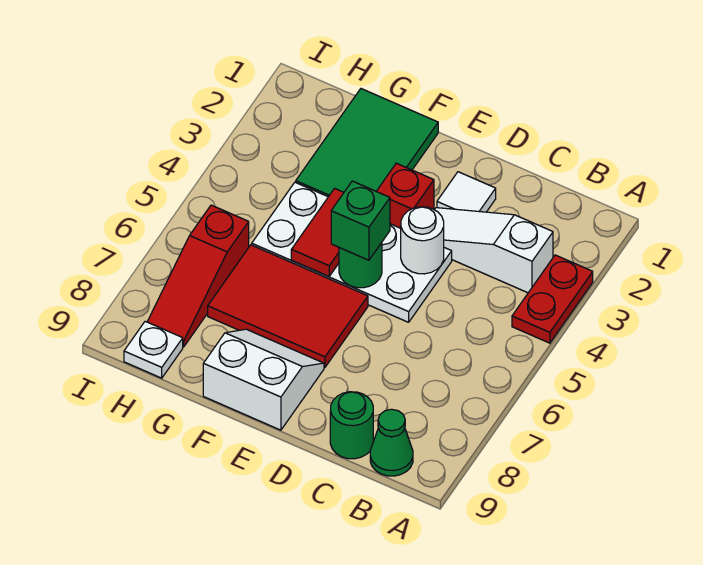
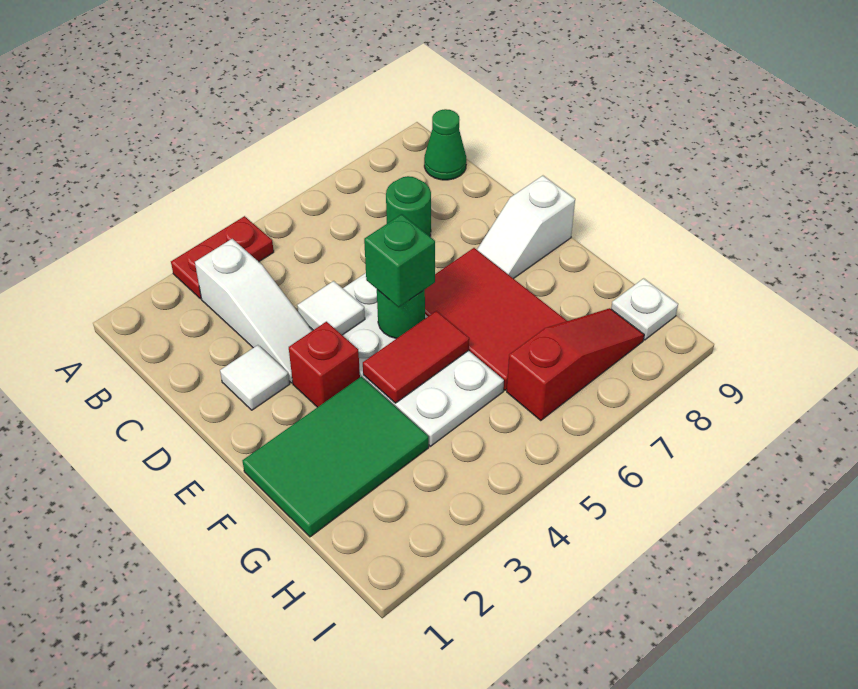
green round brick C9 level 1 -> green round brick C7 level 1
white round brick D4 level 2 -> white tile D4 level 2
white slope E8:F9 level 1 top 9 -> white slope E8:E9 level 1 top 9

